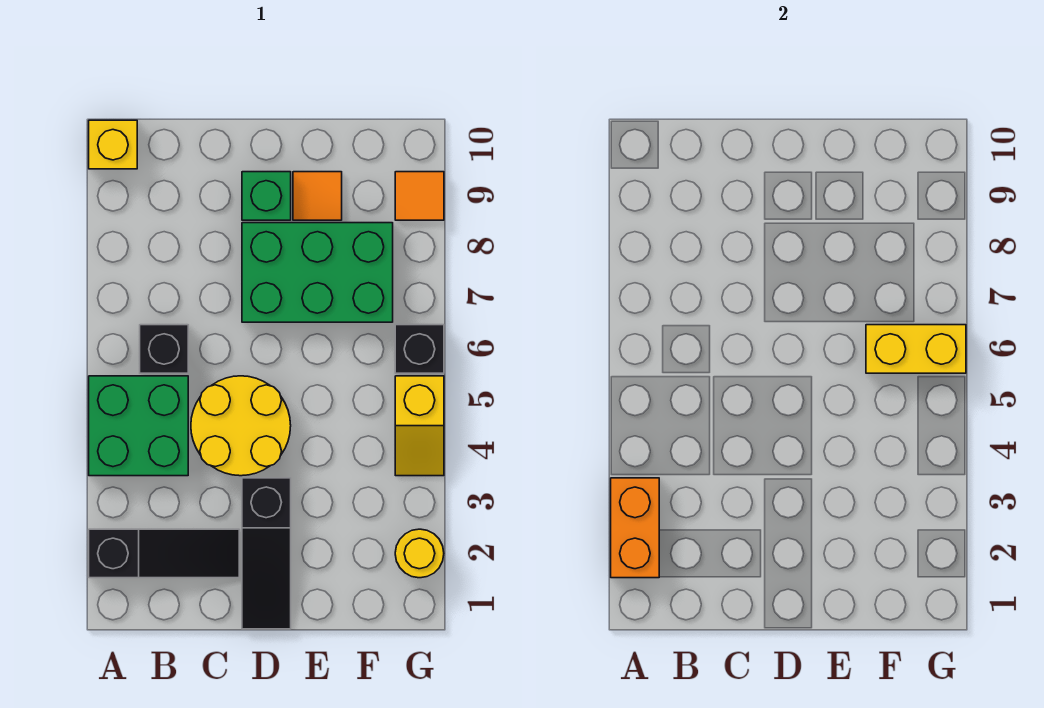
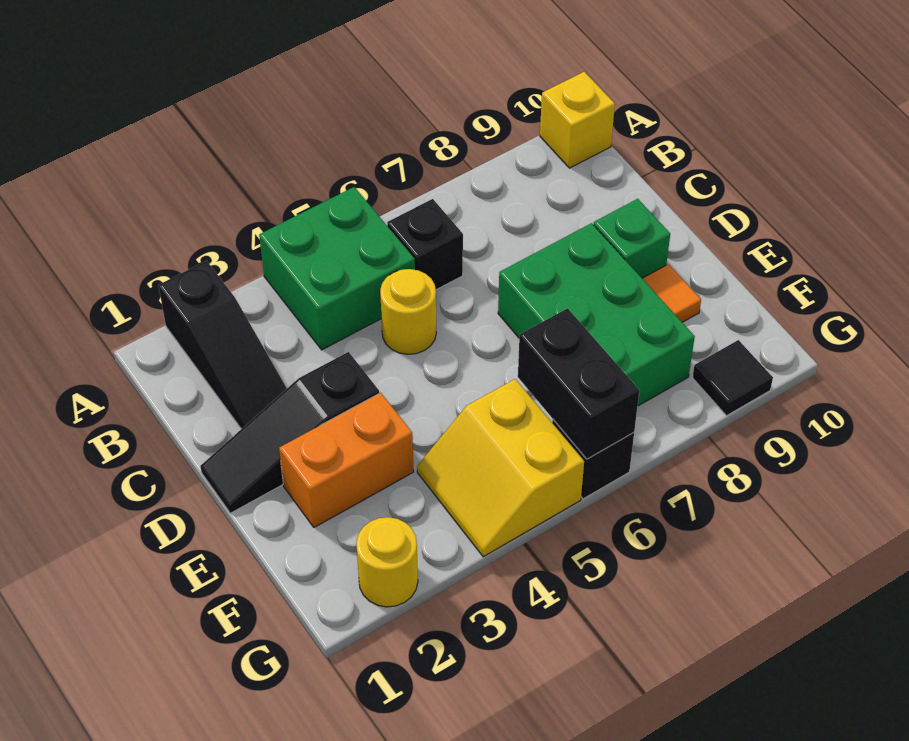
orange brick A2:A3 level 2 -> orange brick E2:E3 level 1
yellow round brick C4:D5 level 1 -> yellow round brick C5 level 1
yellow brick F6:G6 level 2 -> black brick F6:G6 level 2
yellow slope G4:G5 level 1 top 5 -> yellow slope F4:G5 level 1 top 5
orange tile G9 level 1 -> black tile G9 level 1

